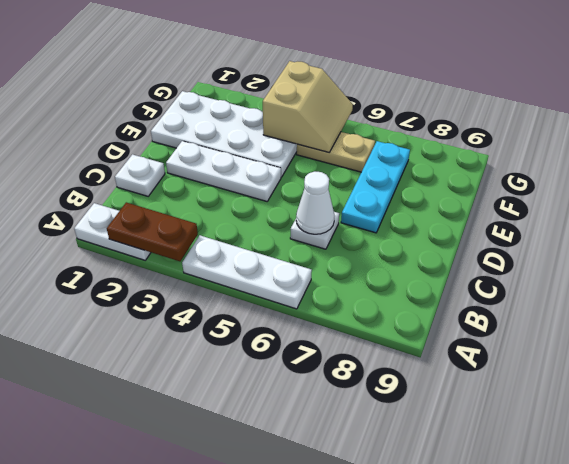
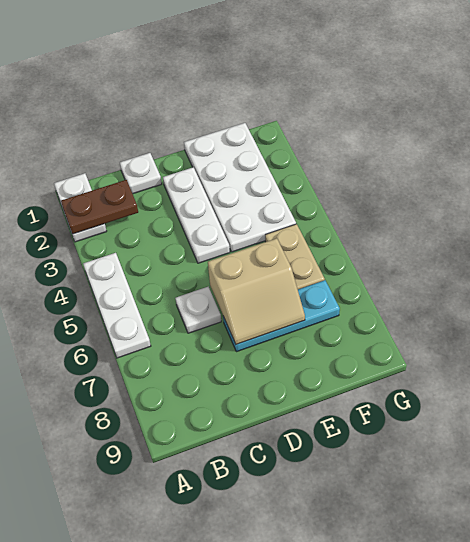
brown plate A2:A3 level 2 -> brown plate A2:B2 level 2
white cone C6 level 2 -> none
tan slope F4:G5 level 2 top 4 -> tan slope D6:E7 level 2 top 6

